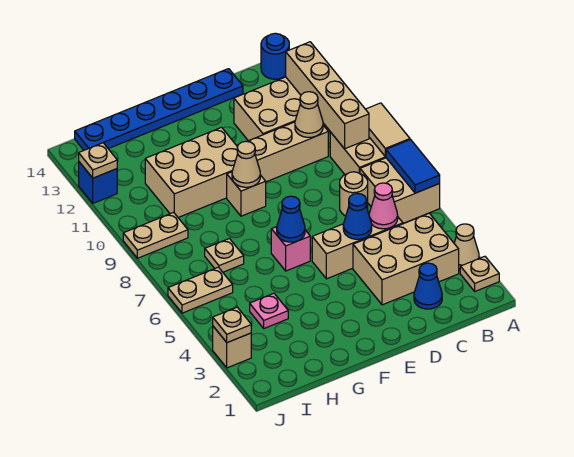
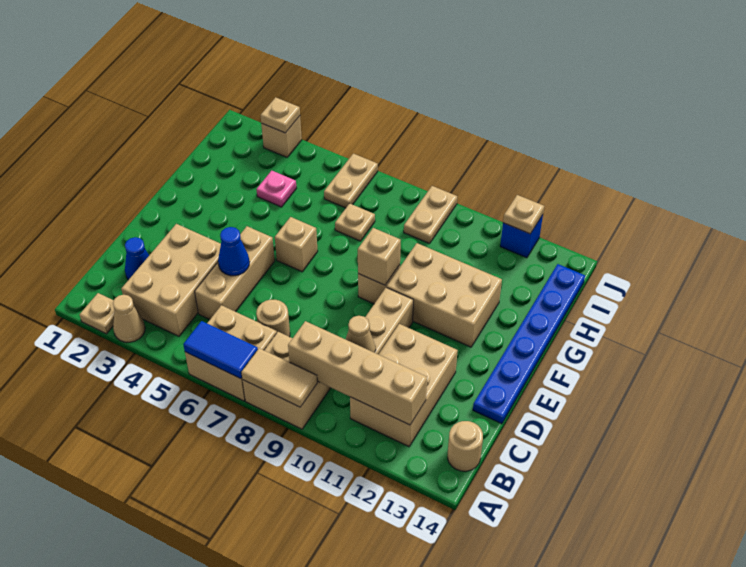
blue round brick B14 level 1 -> tan round brick B14 level 1
pink cone C5 level 2 -> none
pink brick F6 level 1 -> tan brick F6 level 1
blue cone F6 level 2 -> none
tan cone F9 level 2 -> tan brick F9 level 2
tan brick F10:H11 level 1 -> tan brick F10:G12 level 1

